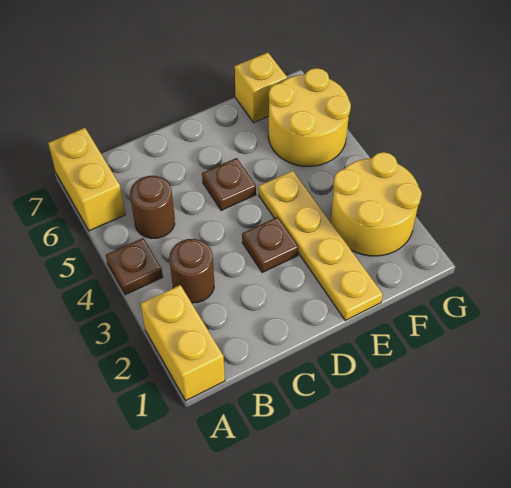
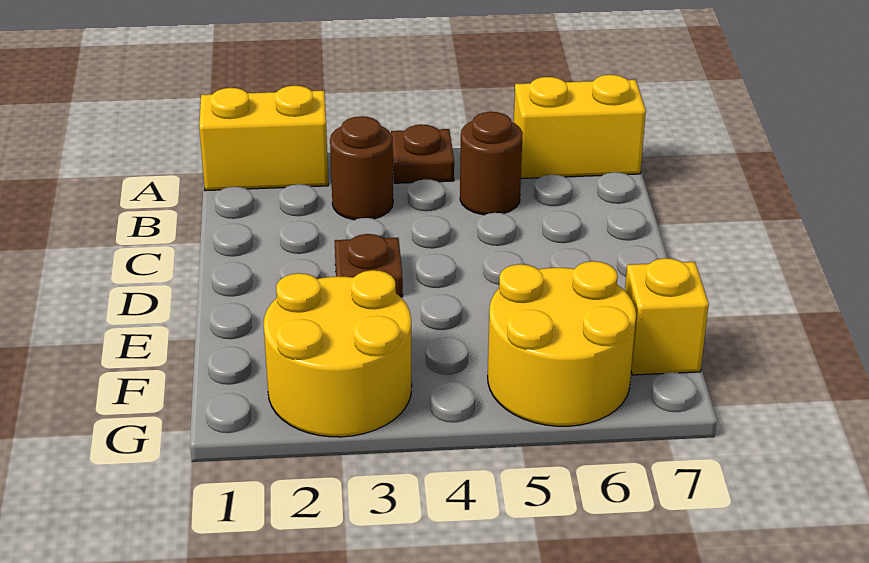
brown plate D5 level 1 -> none
yellow plate E1:E4 level 1 -> none

